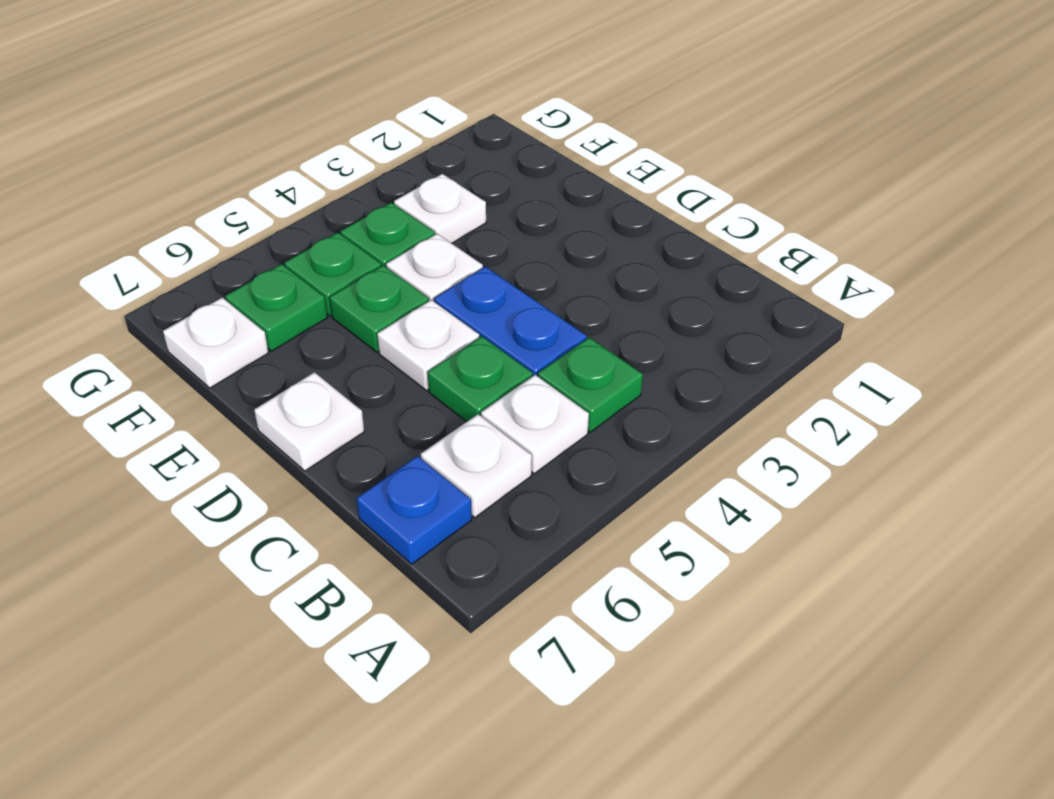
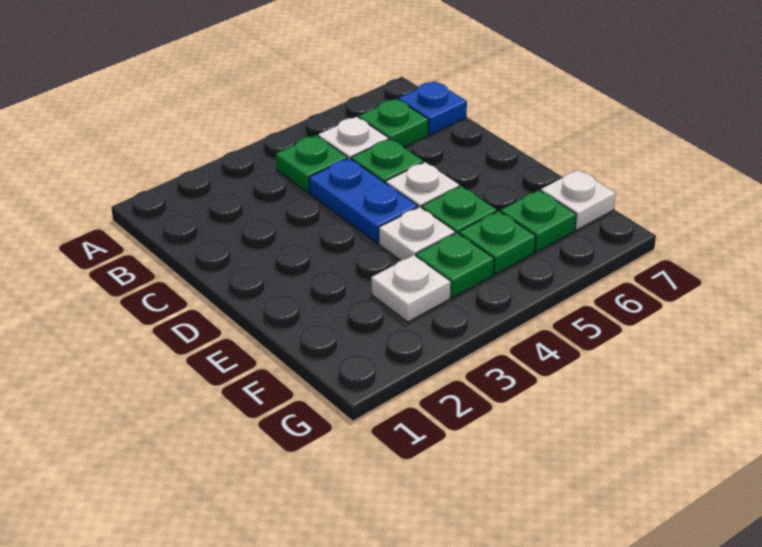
white plate B6 level 1 -> green plate B6 level 1
white plate D7 level 1 -> none

